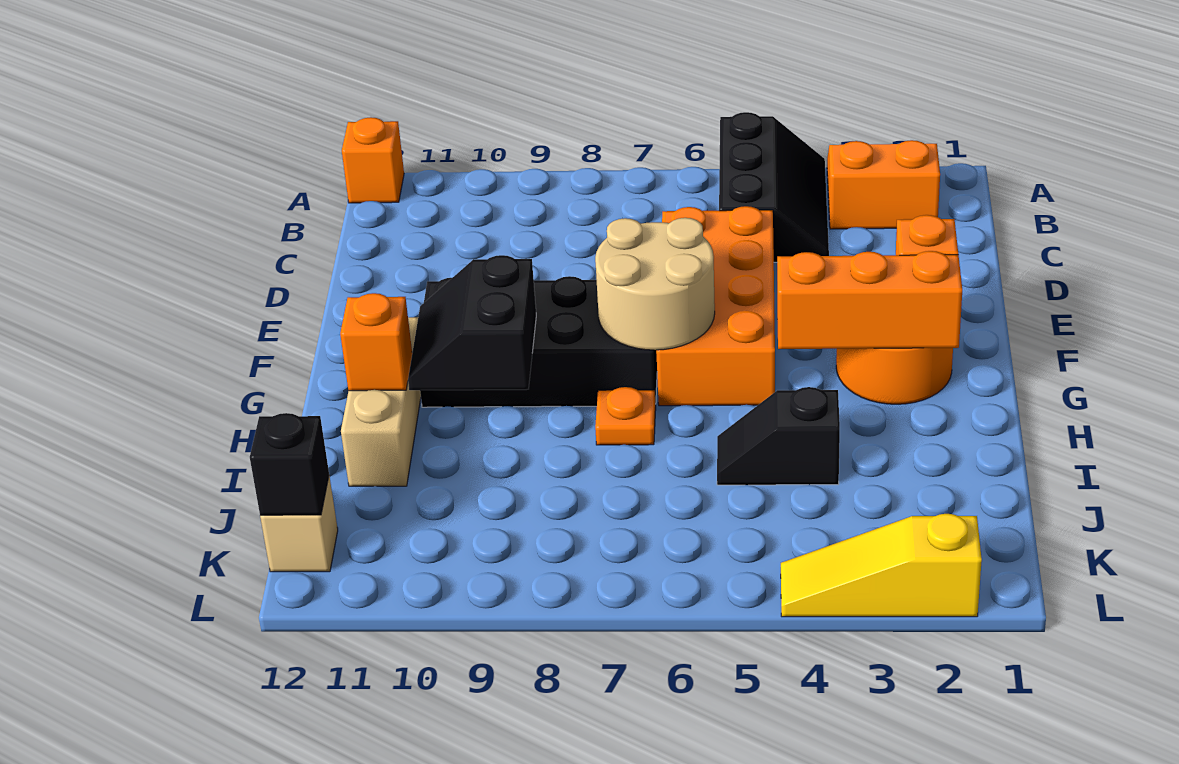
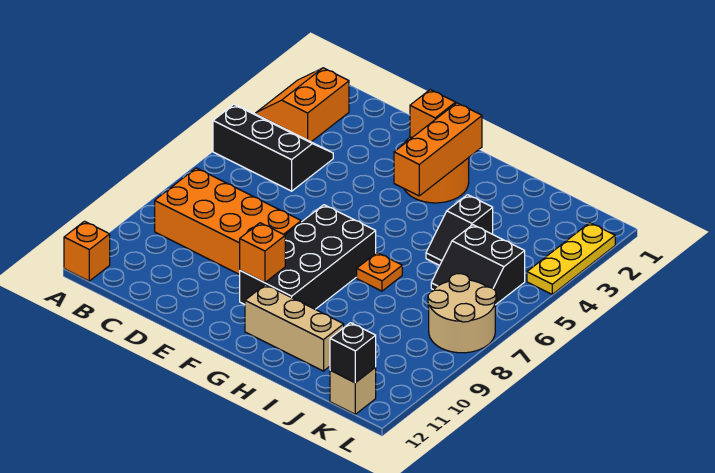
orange brick D5:G6 level 1 -> orange brick B8:E9 level 1
tan round brick F6:G7 level 2 -> tan round brick K7:L8 level 1
black slope G9:H10 level 2 top 9 -> black slope J5:K6 level 1 top 5
orange brick H11 level 2 -> orange brick F10 level 2
yellow slope L2:L4 level 1 top 2 -> yellow plate L2:L4 level 1

